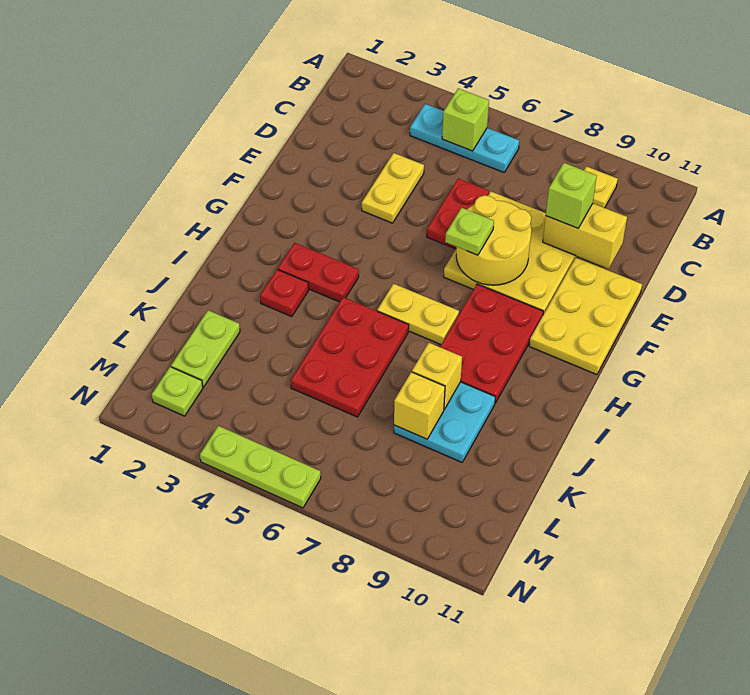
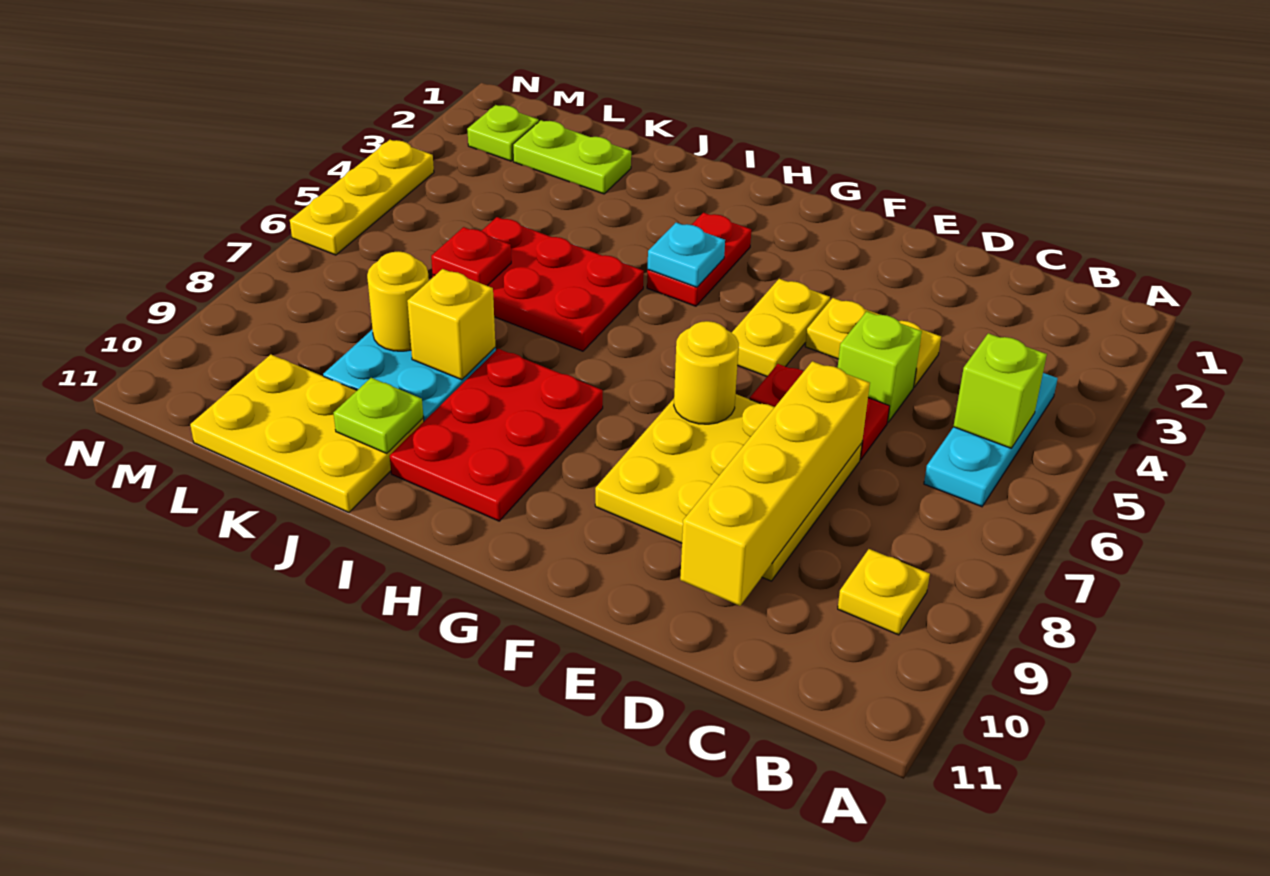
yellow brick D9:D10 level 2 -> yellow brick D7:D10 level 2
lime brick D9 level 3 -> lime brick D5 level 1
yellow round brick E7:F8 level 2 -> yellow round brick F7 level 2
yellow plate E10:G11 level 1 -> yellow plate J10:L11 level 1
lime plate F7 level 3 -> lime plate J10 level 2
red plate G8:I9 level 1 -> red plate H8:I10 level 1
none -> cyan plate H4 level 2
yellow plate H6:H7 level 1 -> yellow plate F4:F5 level 1
red plate I3 level 1 -> red plate K6 level 2
yellow brick K8 level 2 -> yellow round brick K8 level 2
lime plate N4:N6 level 1 -> yellow plate N4:N6 level 1

